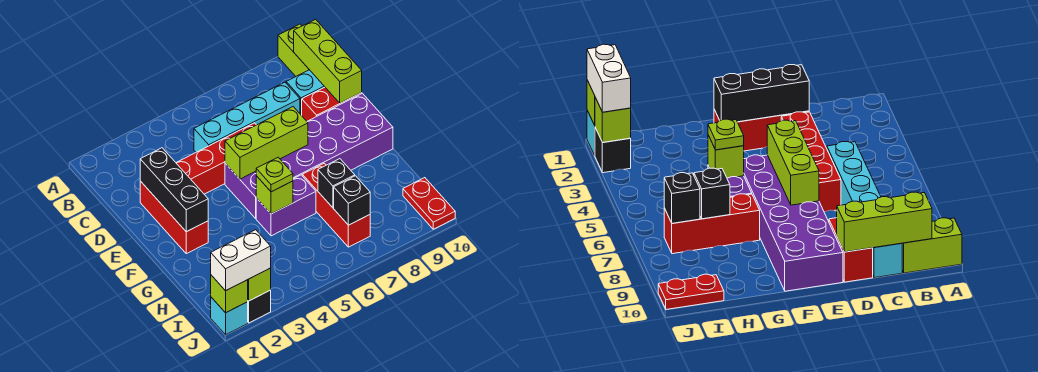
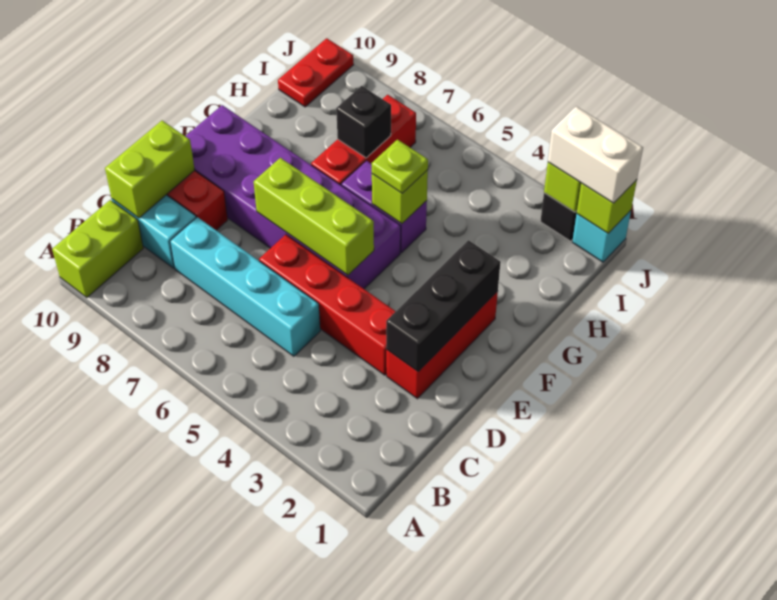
lime brick B10:D10 level 2 -> lime brick C10:D10 level 2
black brick I7 level 2 -> none

